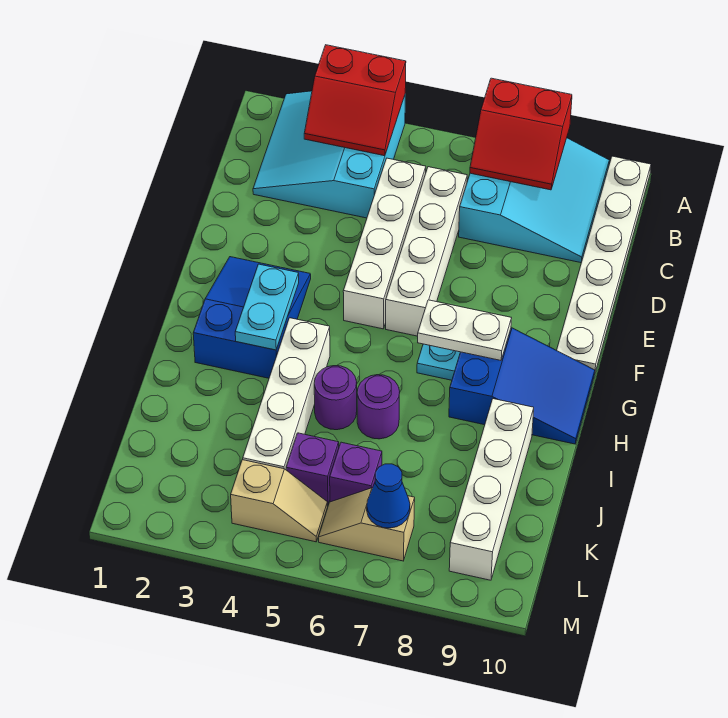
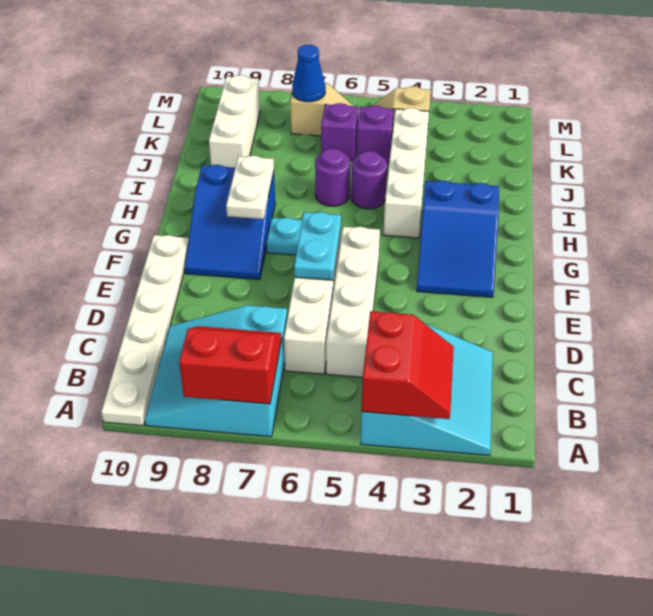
red slope A3:B4 level 2 top A -> red slope A3:B4 level 2 top 4
cyan plate G3:H3 level 2 -> cyan plate E6:F6 level 2
white plate G7:G8 level 2 -> white plate G8:H8 level 2
blue slope G8:H10 level 1 top 8 -> blue slope F8:H9 level 1 top H
white brick I9:L9 level 1 -> white brick J9:L9 level 1

